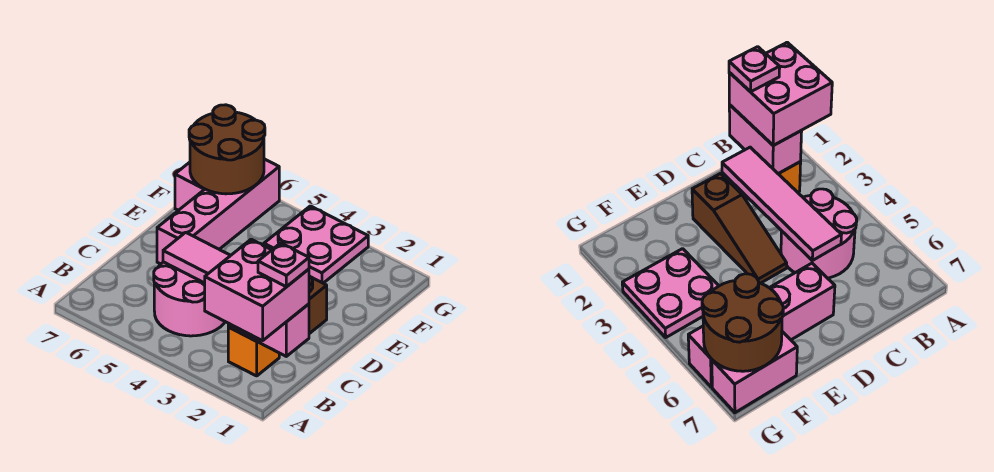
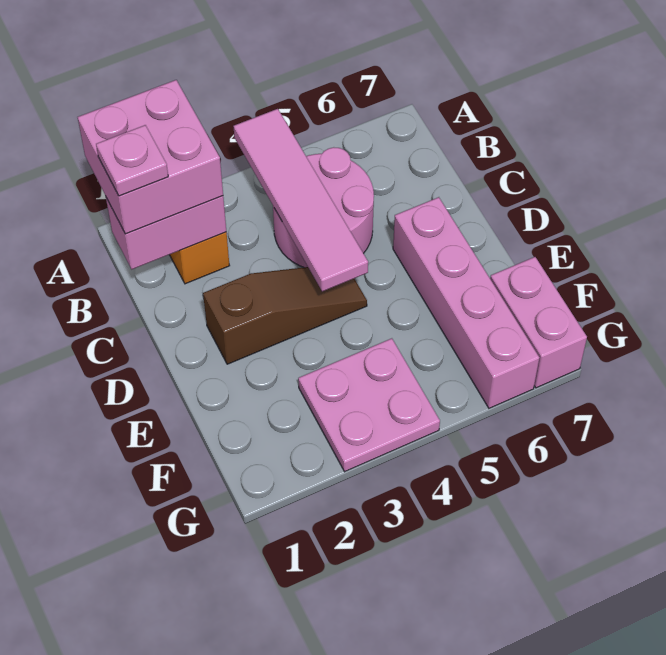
pink tile C2:C5 level 2 -> pink tile A4:D4 level 2
brown round brick F6:G7 level 2 -> none

